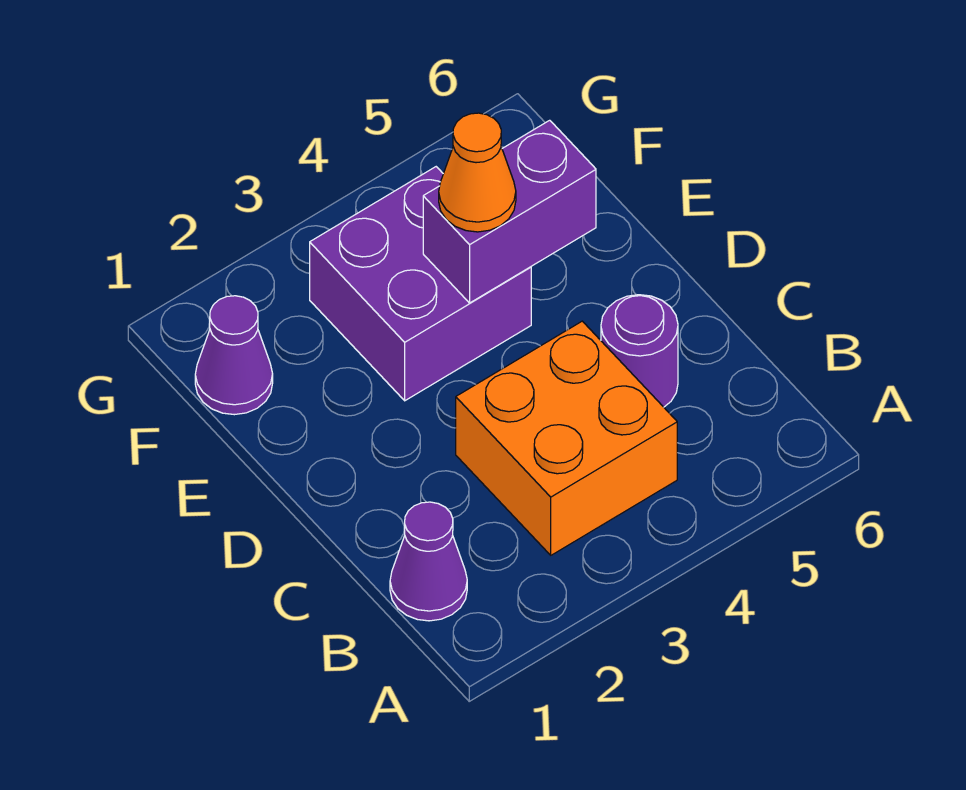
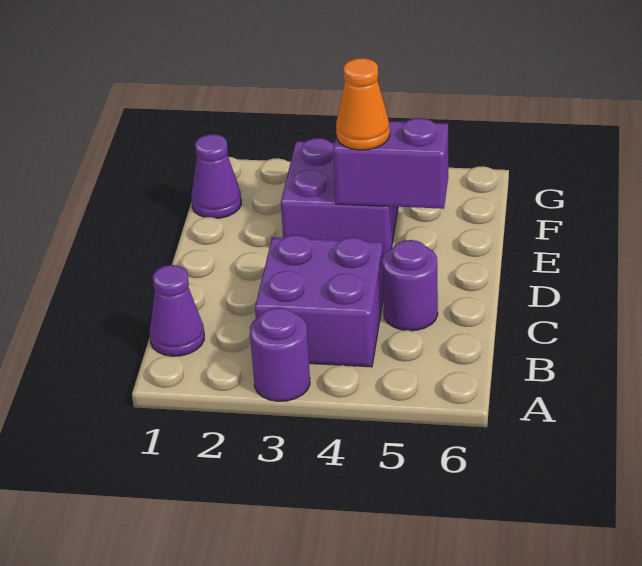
none -> purple round brick A3 level 1
orange brick B3:C4 level 1 -> purple brick B3:C4 level 1

